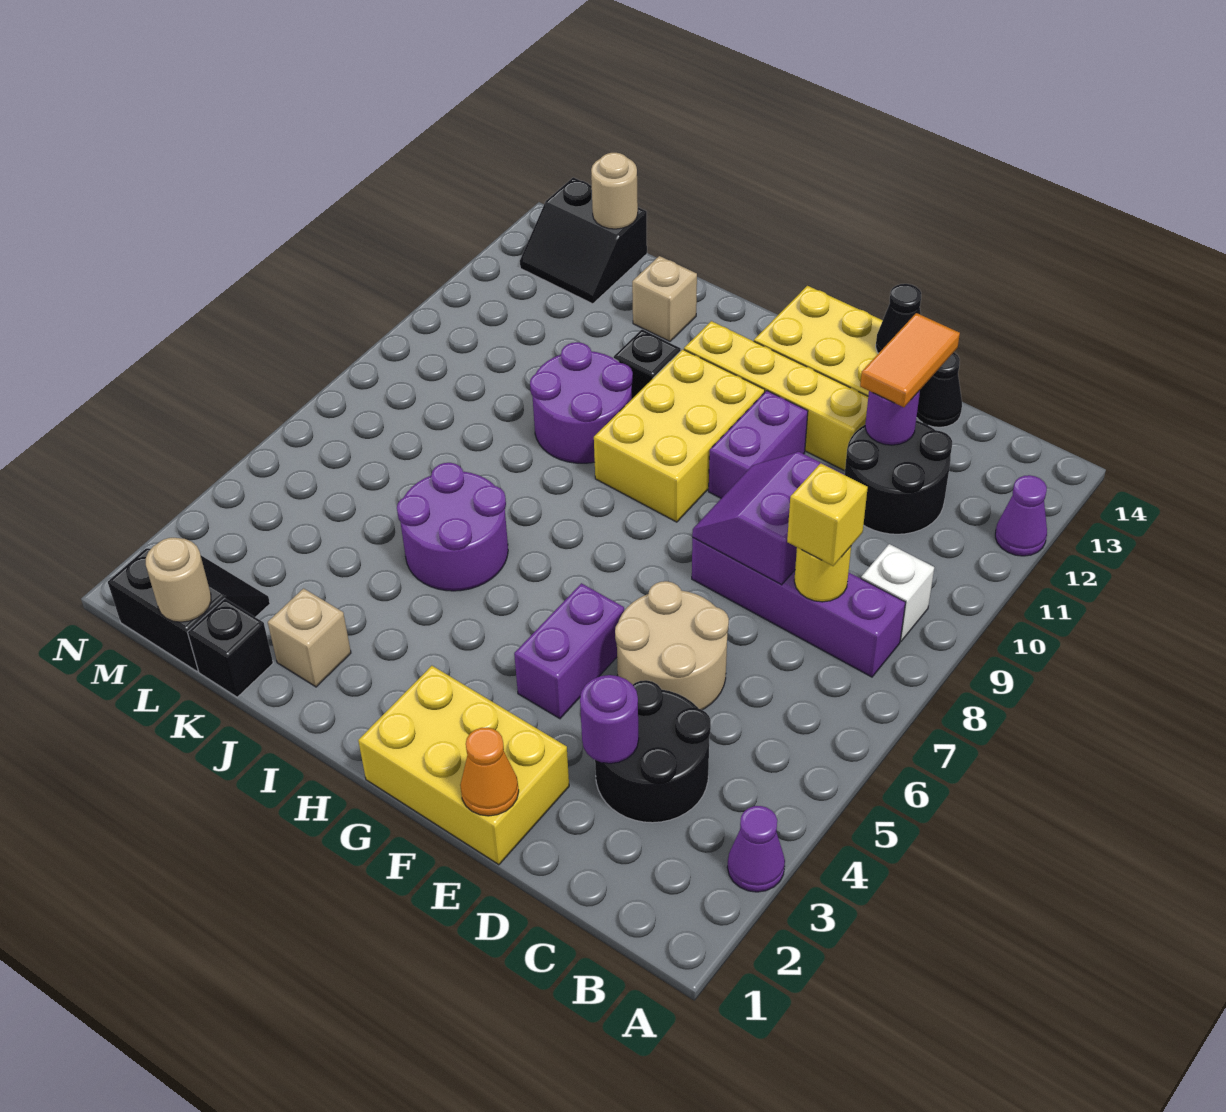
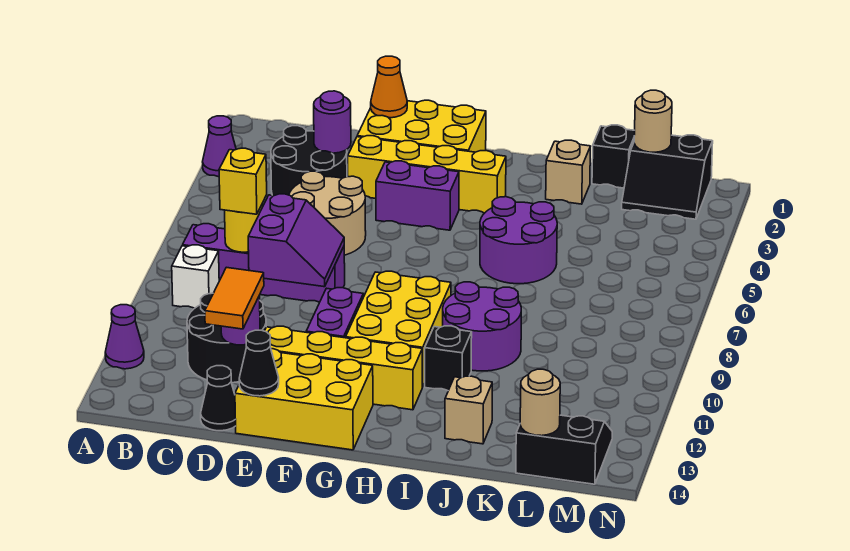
none -> yellow brick E3:H3 level 1
purple brick F4:F5 level 1 -> purple brick F4:G4 level 1

